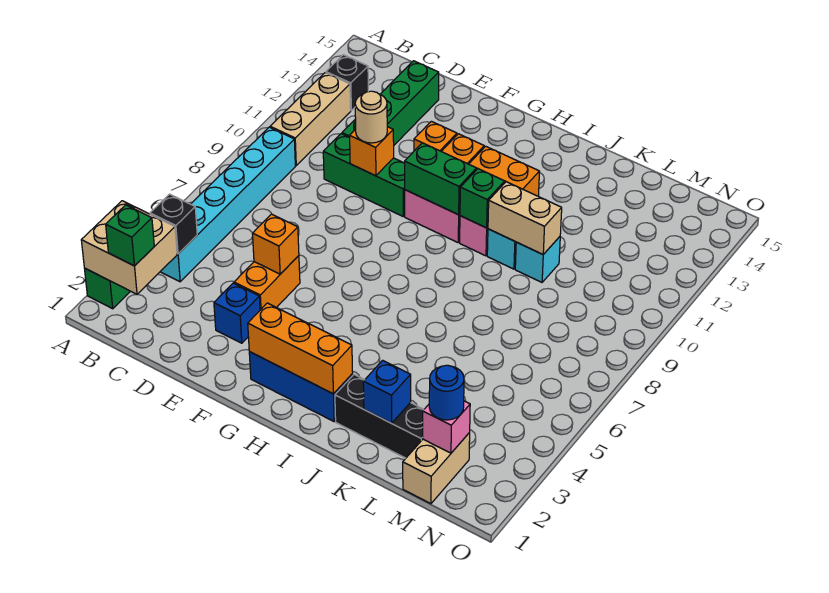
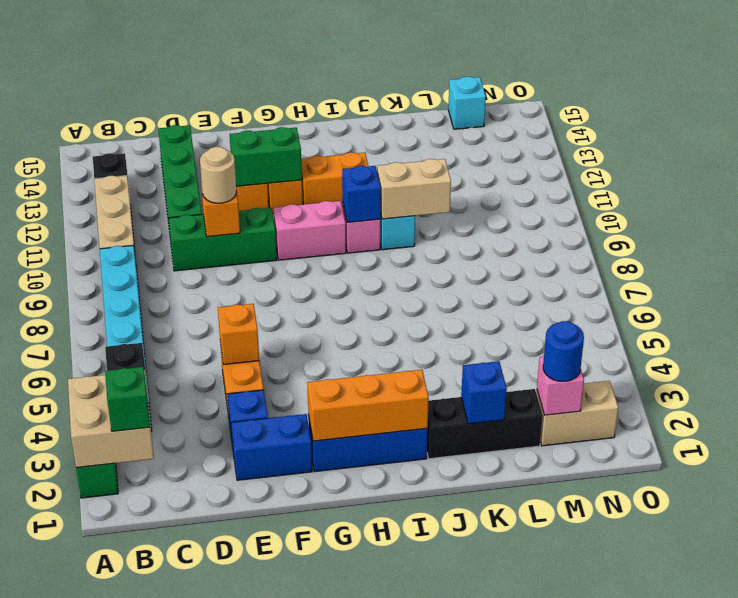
none -> blue brick E2:F2 level 1
green brick G10:H10 level 2 -> green brick F12:G12 level 2
green brick I10 level 2 -> blue brick I10 level 2
cyan brick K10 level 1 -> cyan brick M15 level 1
tan brick M1:M2 level 1 -> tan brick M2:N2 level 1

